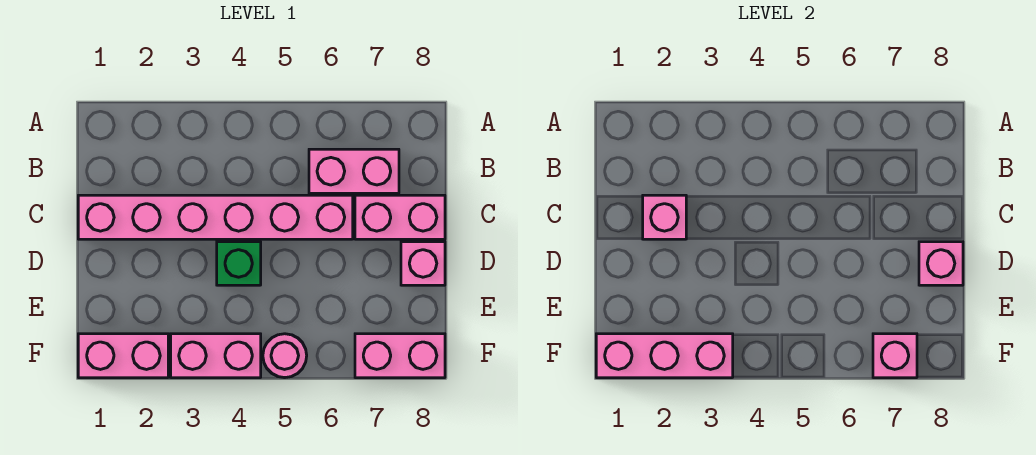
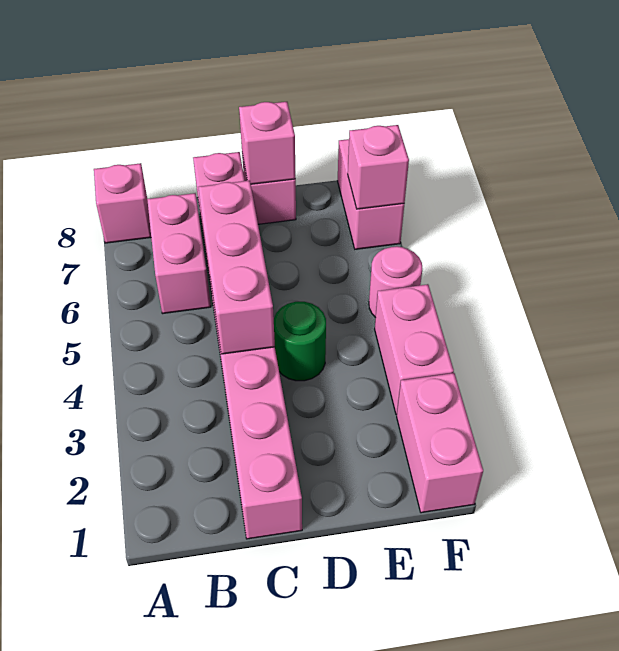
pink brick C2 level 2 -> pink brick A8 level 1
green brick D4 level 1 -> green round brick D4 level 1
pink brick F1:F3 level 2 -> pink brick C4:C6 level 2

